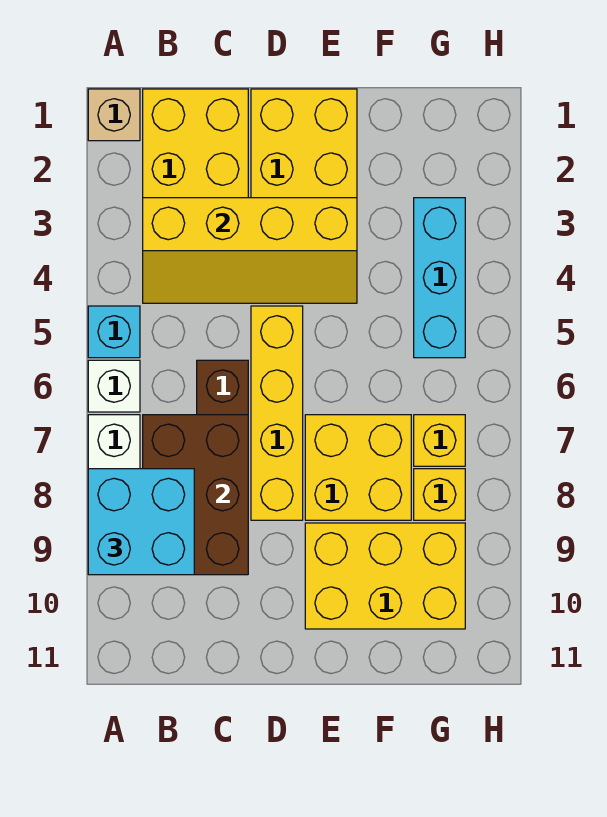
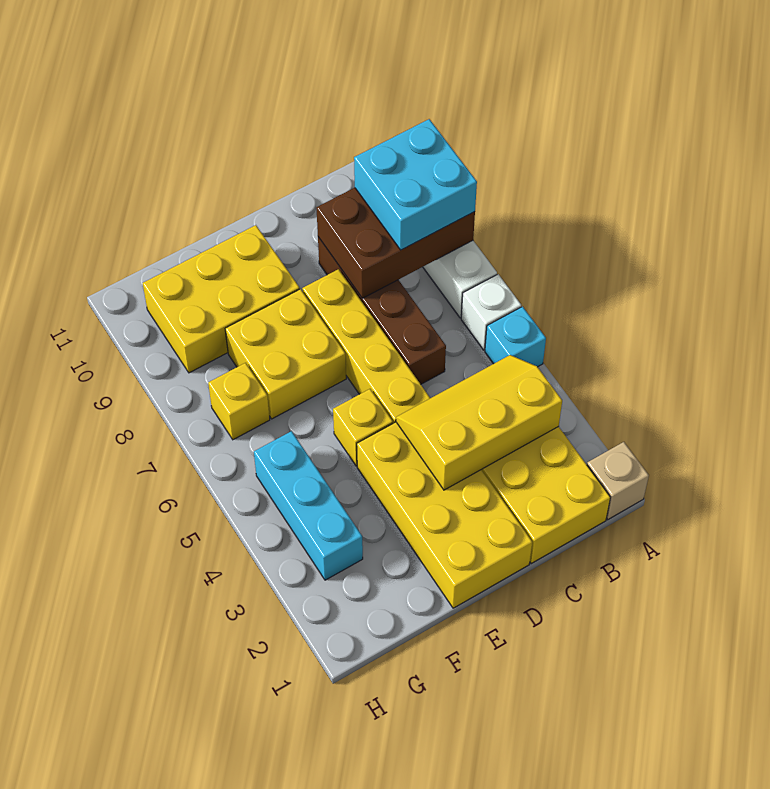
yellow slope B3:E4 level 2 top 3 -> yellow slope B3:D4 level 2 top 3
brown brick B7:C9 level 2 -> brown brick A8:C9 level 2
yellow brick G8 level 1 -> yellow brick E5 level 1

